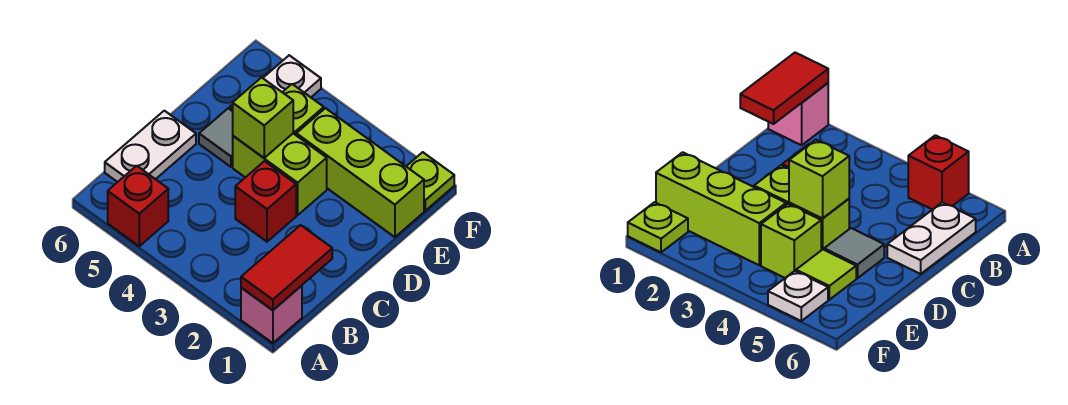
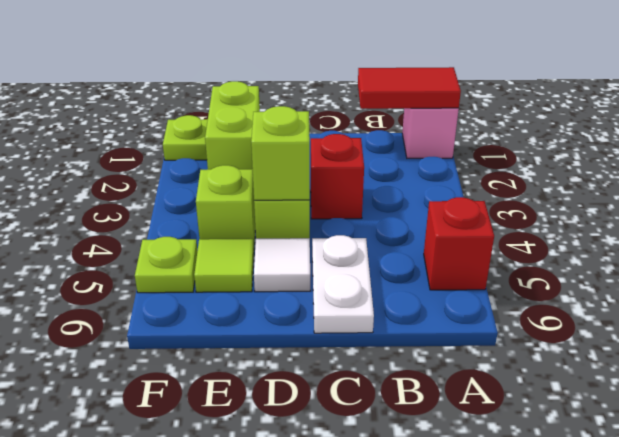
white plate B6:C6 level 1 -> white plate C5:C6 level 1
grey tile D5 level 1 -> white tile D5 level 1
lime brick E1:E3 level 1 -> lime brick E1:E2 level 1
white plate F5 level 1 -> lime plate F5 level 1

